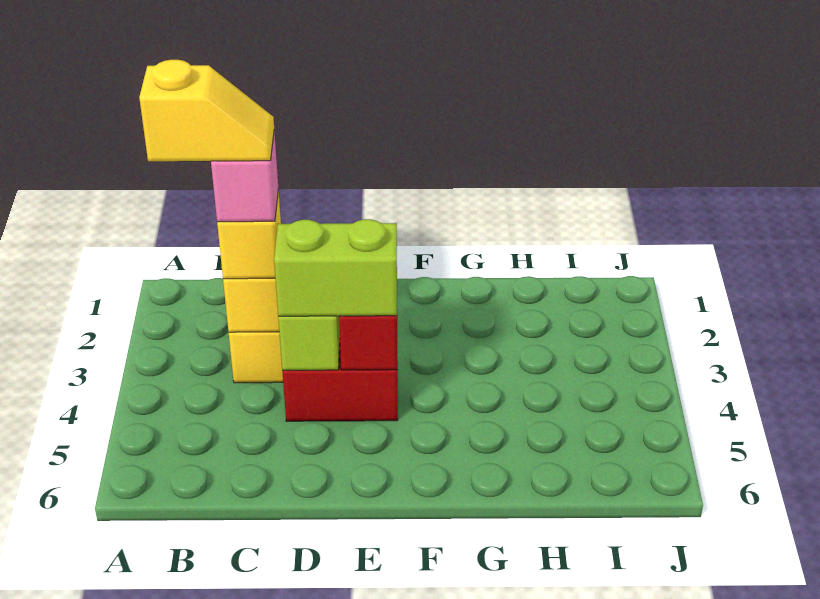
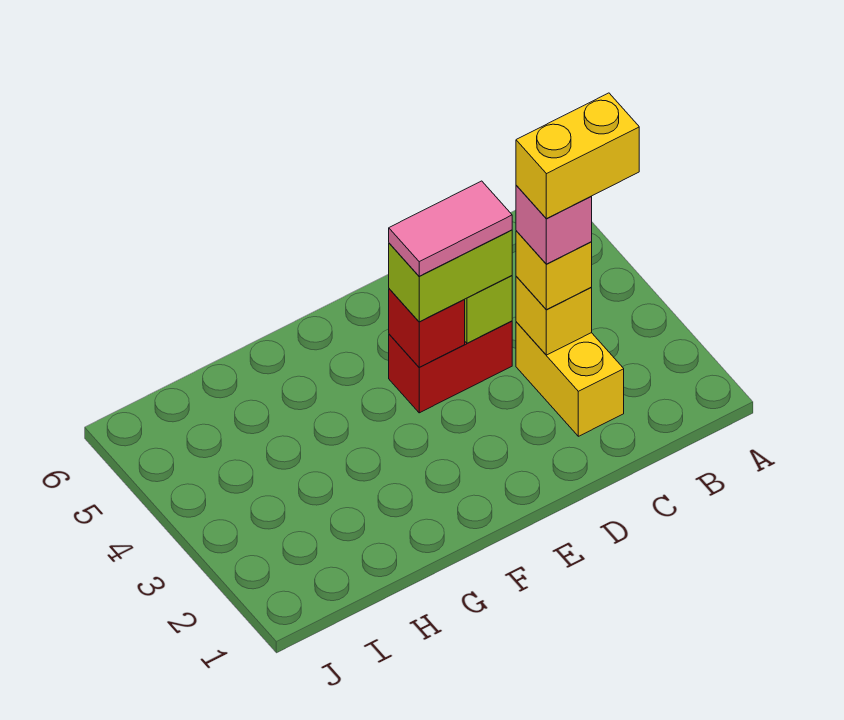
yellow slope B3:C3 level 5 top B -> yellow brick B3:C3 level 5
none -> pink tile D4:E4 level 4

